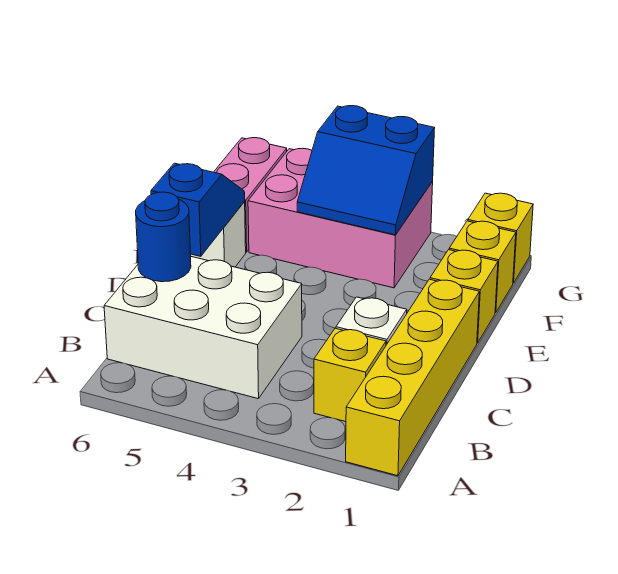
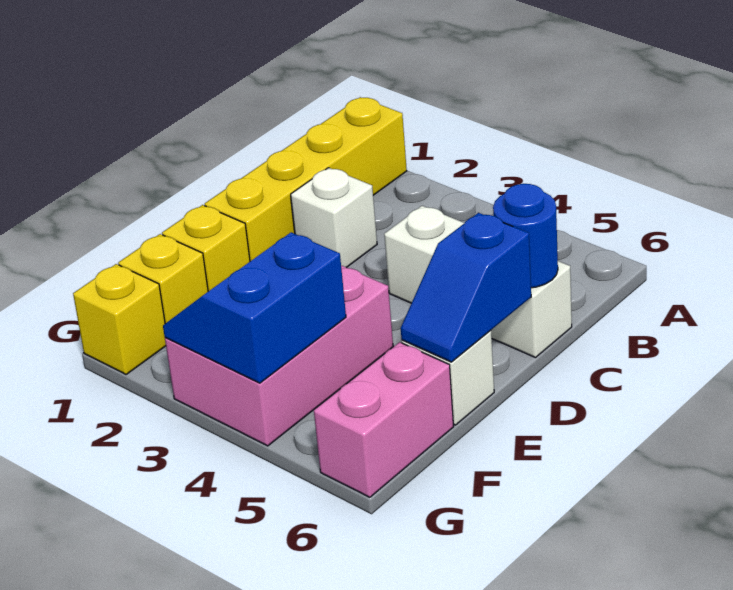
yellow brick B2 level 1 -> none
white brick B4:C6 level 1 -> white brick C4:C6 level 1
pink brick F3:G5 level 1 -> pink brick E3:G4 level 1
blue slope F3:G4 level 2 top G -> blue slope F3:G4 level 2 top 4

